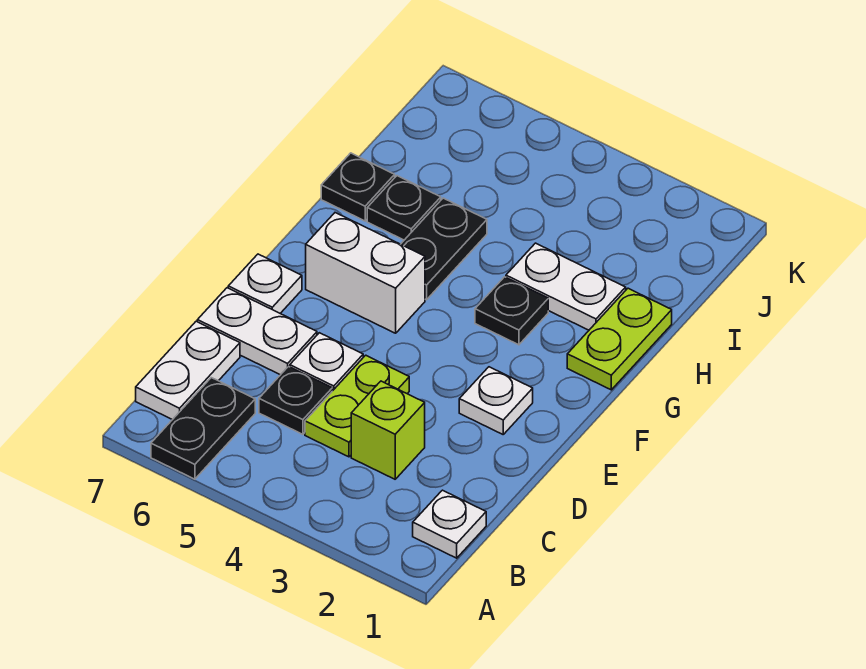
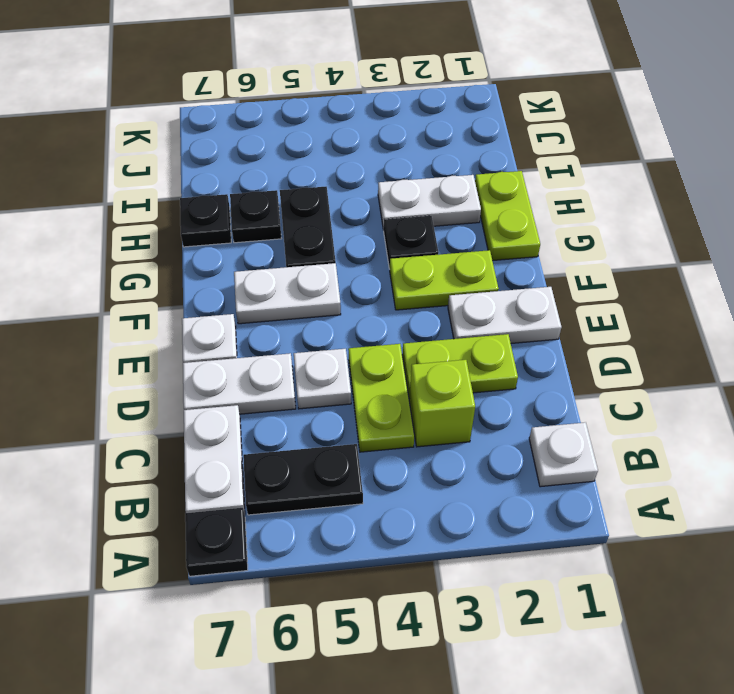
black plate A6:B6 level 1 -> black plate B5:B6 level 1
black plate C5 level 1 -> black plate A7 level 1
none -> lime plate D2:D3 level 1
white plate E2 level 1 -> white plate E1:E2 level 1
none -> lime plate F2:F3 level 1
white brick F5:F6 level 1 -> white plate F5:F6 level 1

